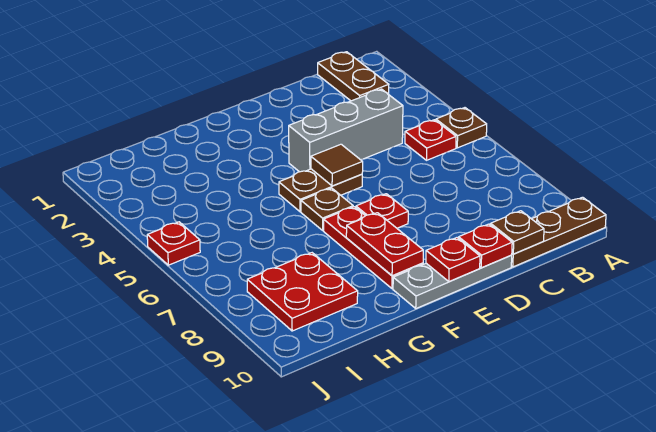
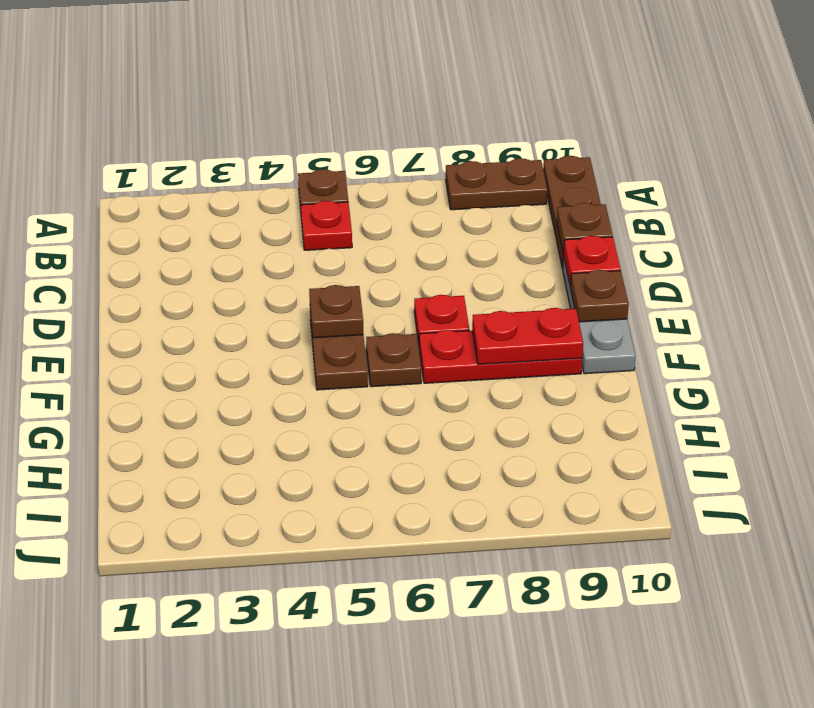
brown plate B1:B2 level 1 -> brown plate A8:A9 level 1
grey brick C4:E4 level 1 -> none
brown tile E5 level 2 -> brown plate E5 level 2
red plate E10 level 2 -> brown plate E10 level 2
red plate H8:I9 level 1 -> none
red plate J5 level 1 -> none

